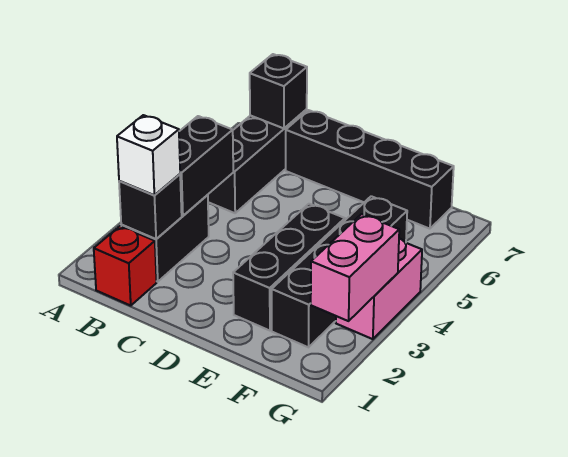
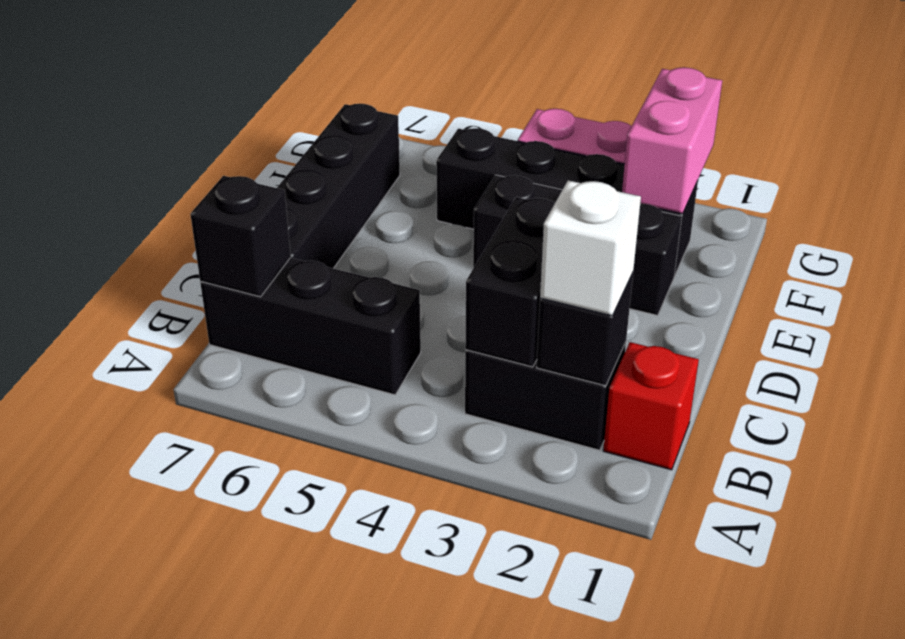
black brick B3:B4 level 2 -> black brick B3:C3 level 2
pink brick G2:G3 level 2 -> pink brick F2:G2 level 2

